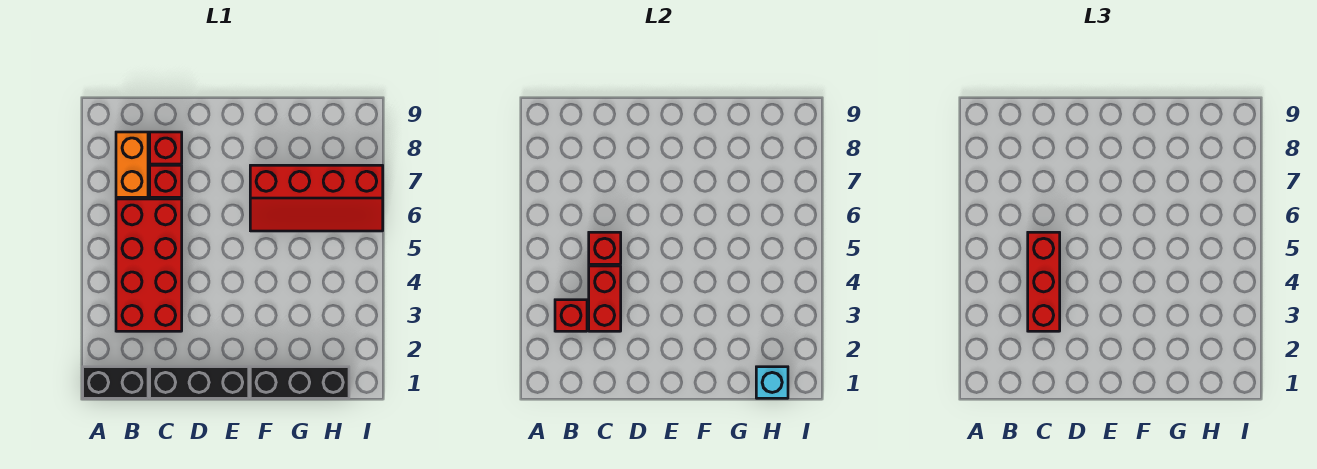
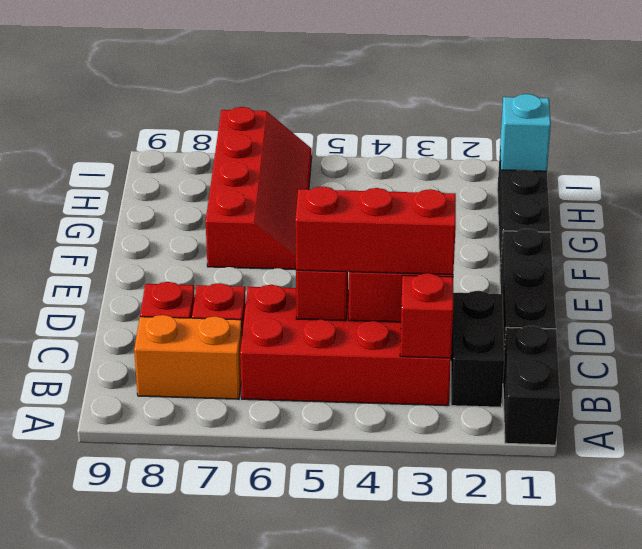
none -> black brick B2:C2 level 1

